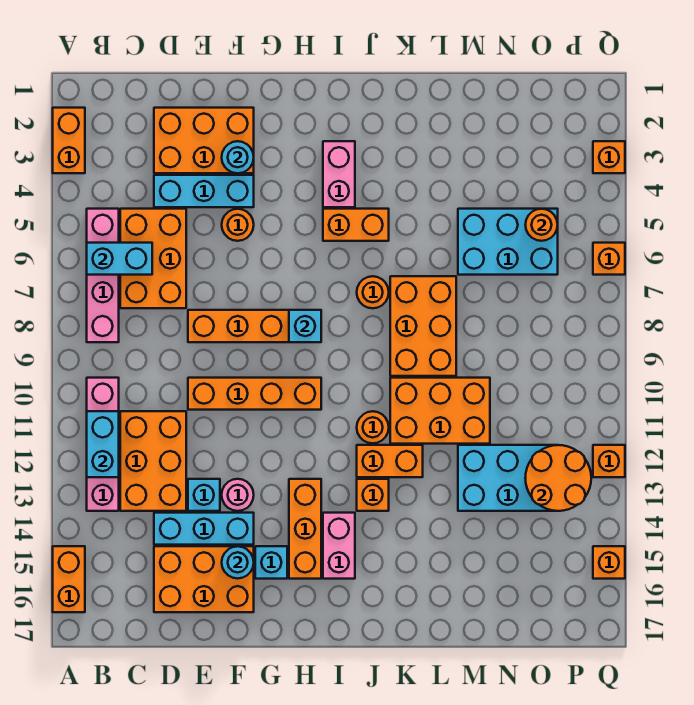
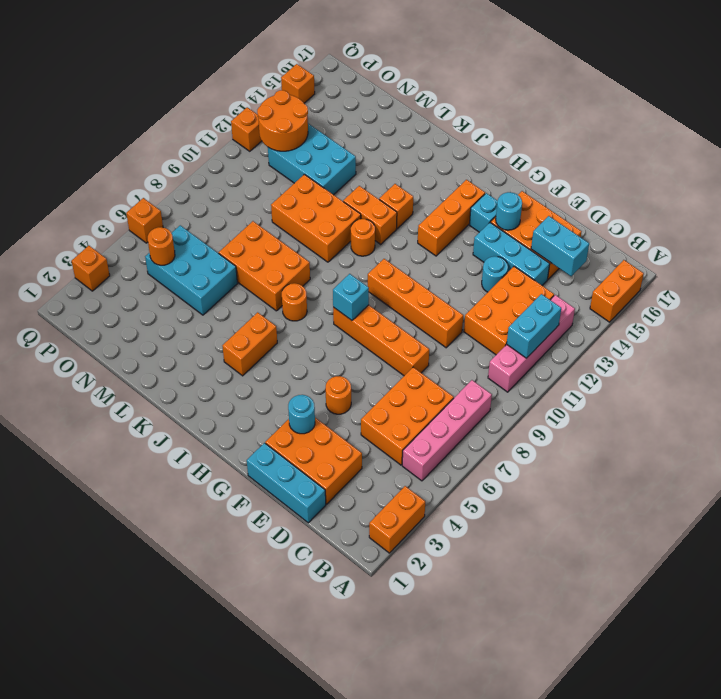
cyan brick B6:C6 level 2 -> cyan brick C15:D15 level 2
cyan brick D4:F4 level 1 -> cyan brick D1:F1 level 1
cyan brick E13 level 1 -> cyan round brick E13 level 1
pink round brick F13 level 1 -> none
pink brick I3:I4 level 1 -> none
orange brick I5:J5 level 1 -> orange brick J4:J5 level 1
pink brick I14:I15 level 1 -> none
orange brick K7:L9 level 1 -> orange brick K7:M8 level 1

